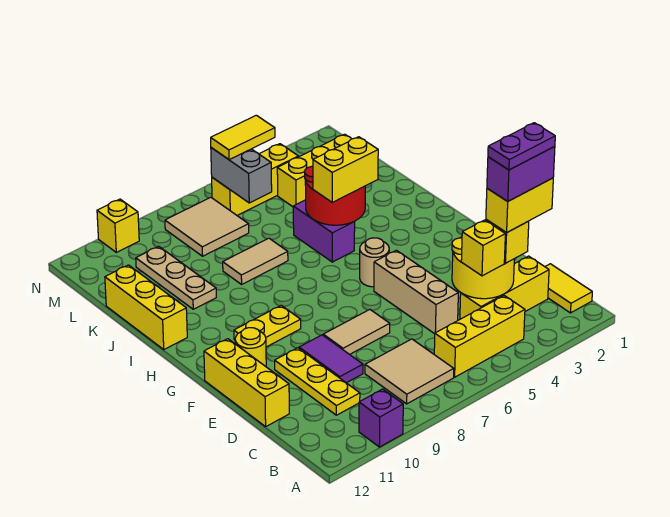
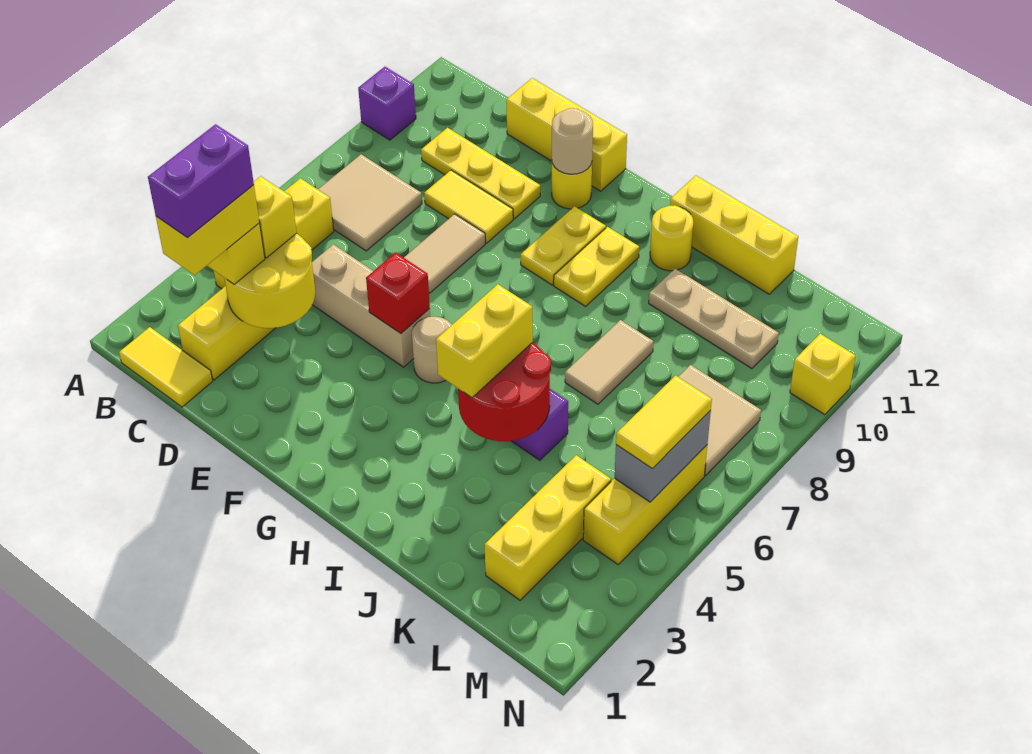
purple plate C2:C3 level 6 -> none
purple tile D9:E9 level 1 -> yellow tile D9:E9 level 1
none -> red brick F5 level 2
none -> tan round brick F11 level 2
none -> yellow plate H9:H10 level 1
none -> yellow round brick I11 level 1
grey brick L6:M6 level 2 -> grey brick M5:M6 level 2

